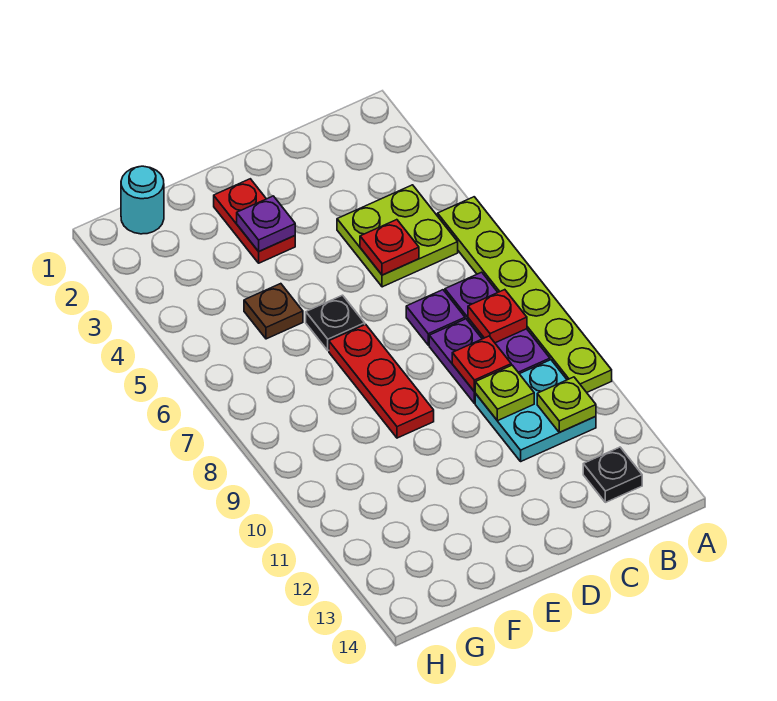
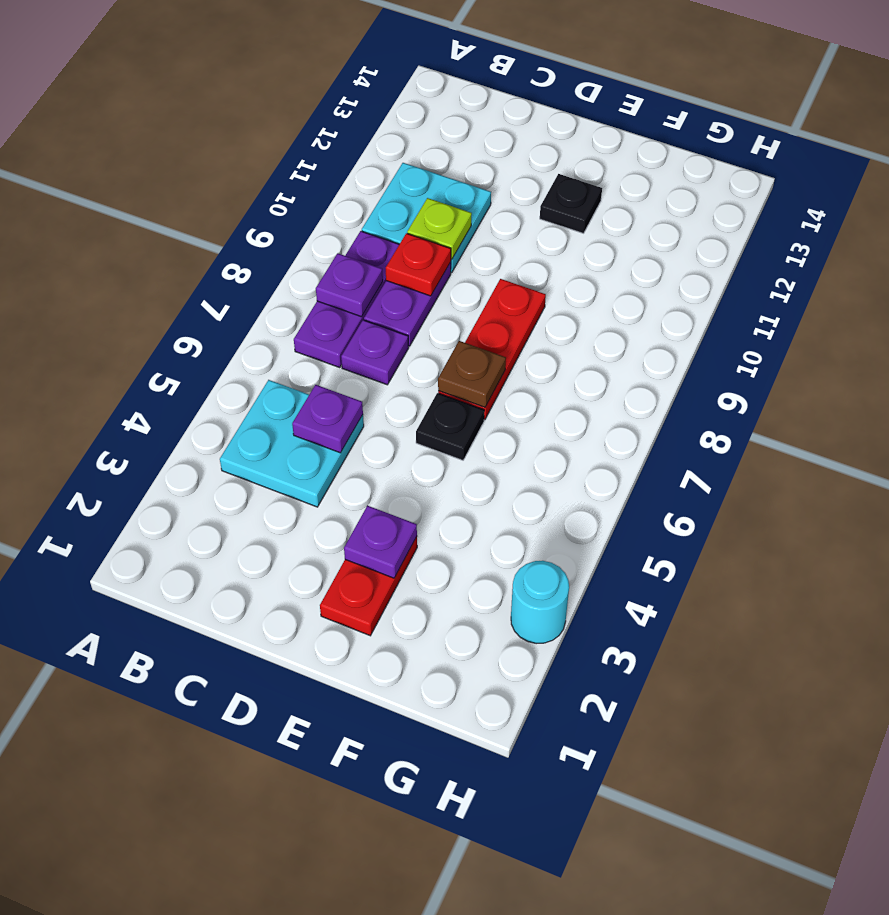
lime plate A5:A10 level 1 -> none
lime plate B4:C5 level 1 -> cyan plate B4:C5 level 1
red plate B8 level 2 -> purple plate B8 level 2
lime plate B11 level 2 -> none
black plate B13 level 1 -> black plate E12 level 1
red plate C5 level 2 -> purple plate C5 level 2
brown plate F5 level 1 -> brown plate E7 level 2
cyan round brick G1 level 1 -> cyan round brick H3 level 1

